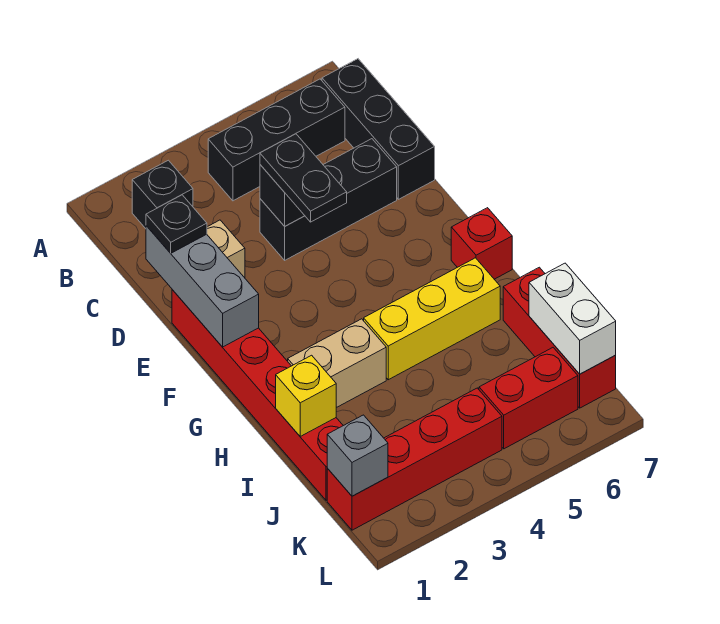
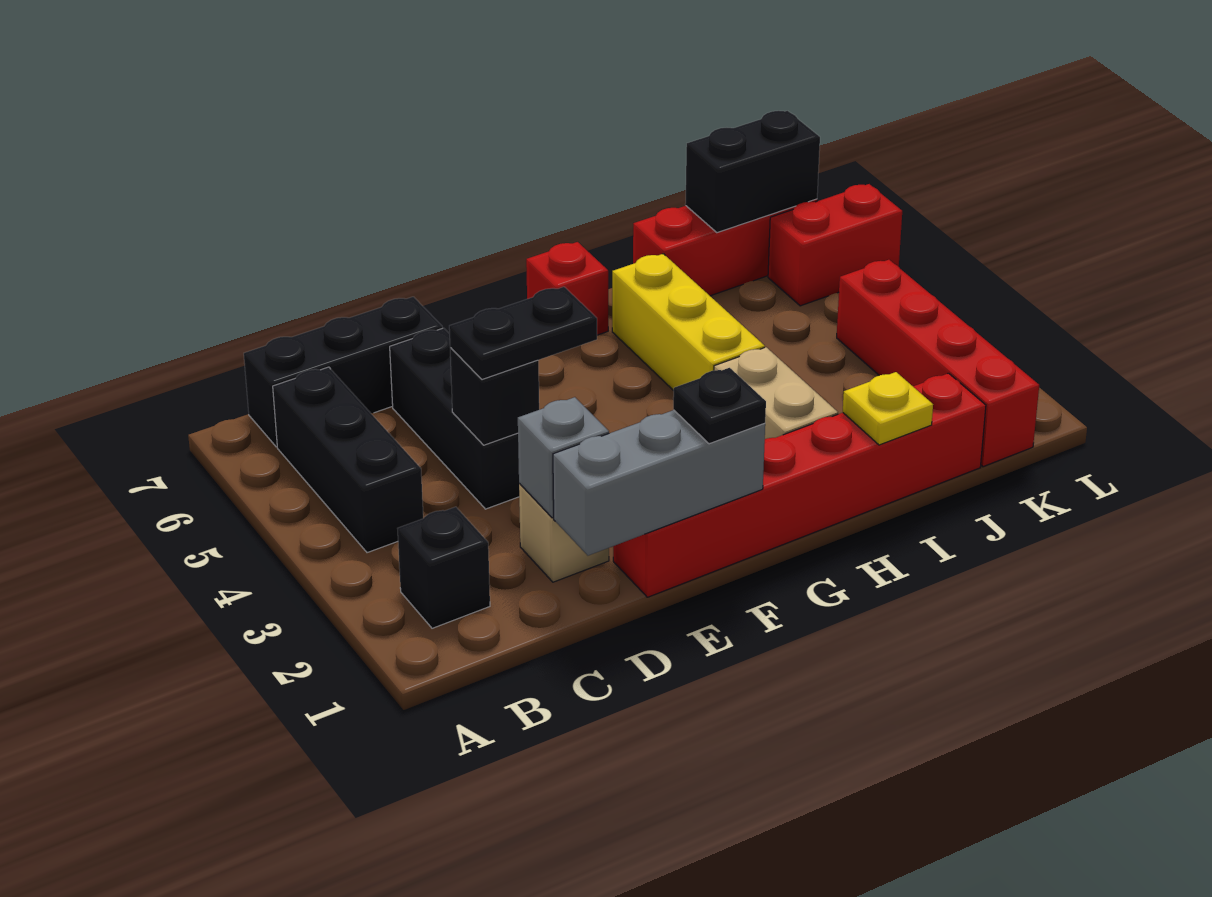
black plate D1 level 3 -> black plate F1 level 3
yellow brick I1 level 2 -> yellow plate I1 level 2
white brick J7:K7 level 2 -> black brick J7:K7 level 2
grey brick K1 level 2 -> grey brick D2 level 2
red brick K5:K6 level 1 -> red brick K6:L6 level 1

